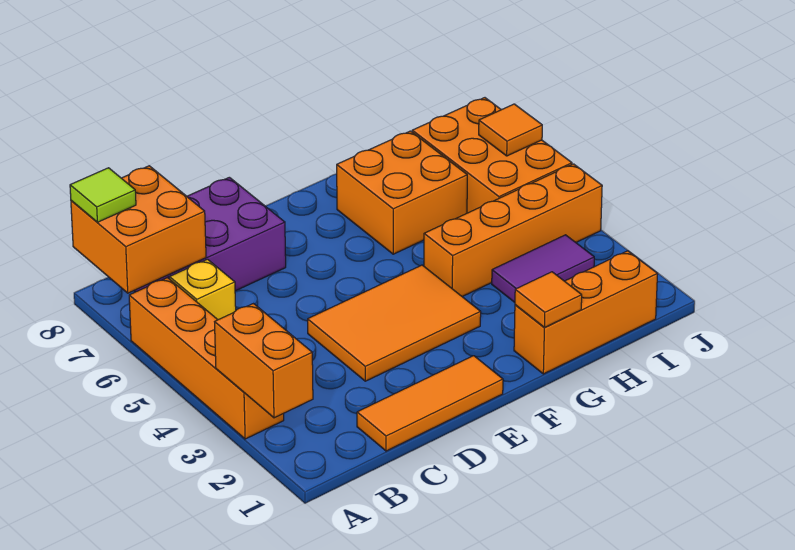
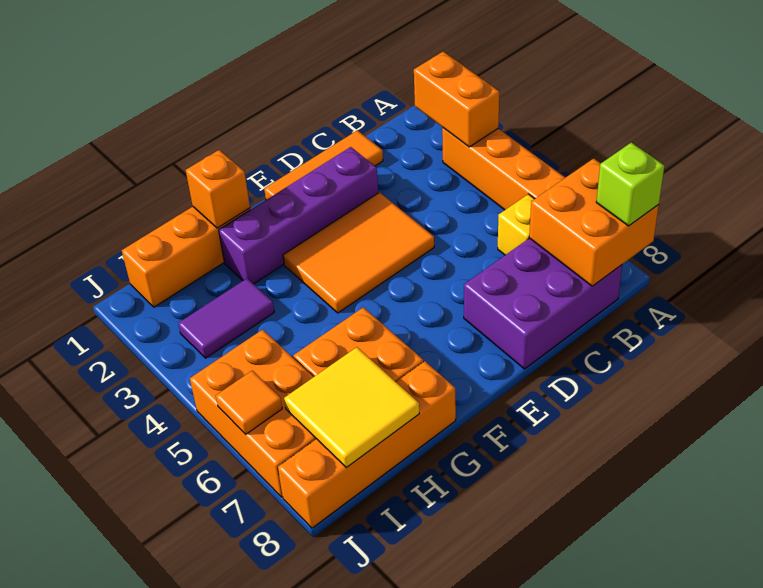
lime tile A8 level 3 -> lime brick A8 level 3
none -> purple brick D2:G2 level 1
orange tile G1 level 2 -> orange brick G1 level 2
orange brick G4:J4 level 1 -> orange brick G8:J8 level 1
none -> yellow tile H7:I8 level 2

